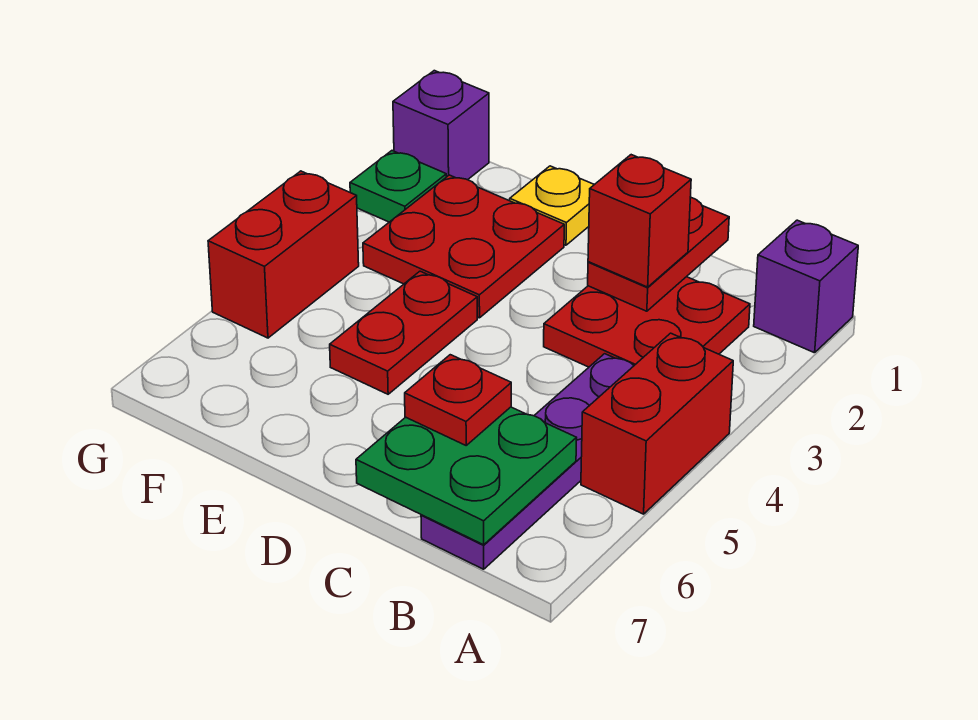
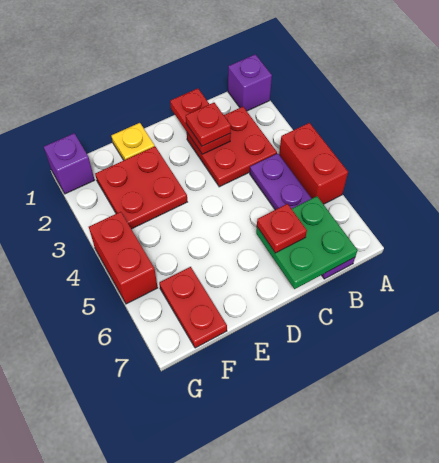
red brick C2 level 3 -> red plate C2 level 3
red plate E4:E5 level 1 -> red plate F6:F7 level 1
green plate G2 level 1 -> none

